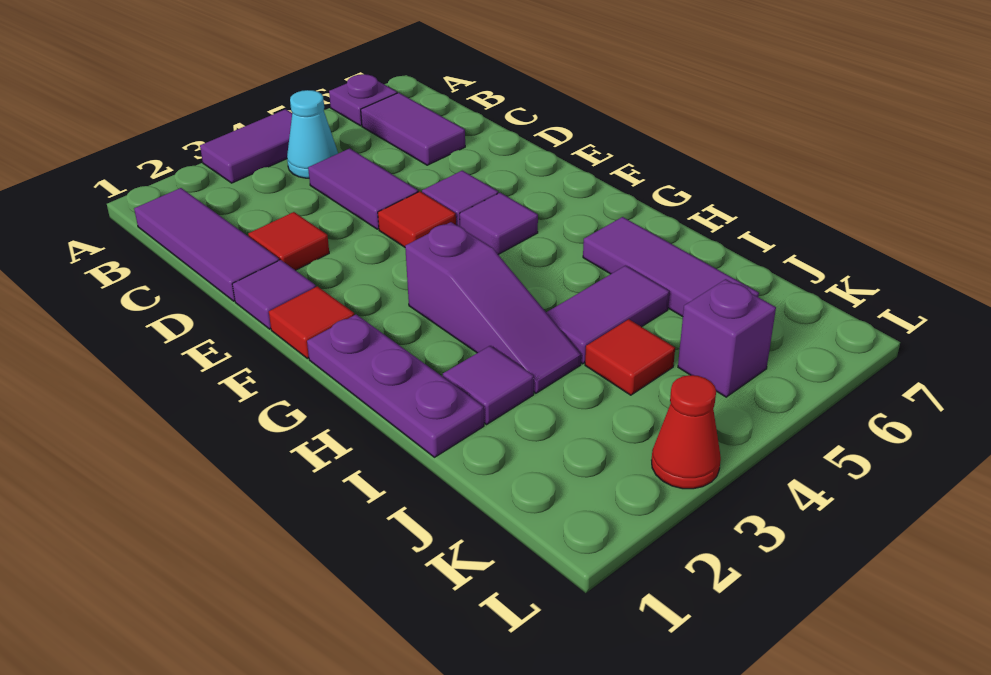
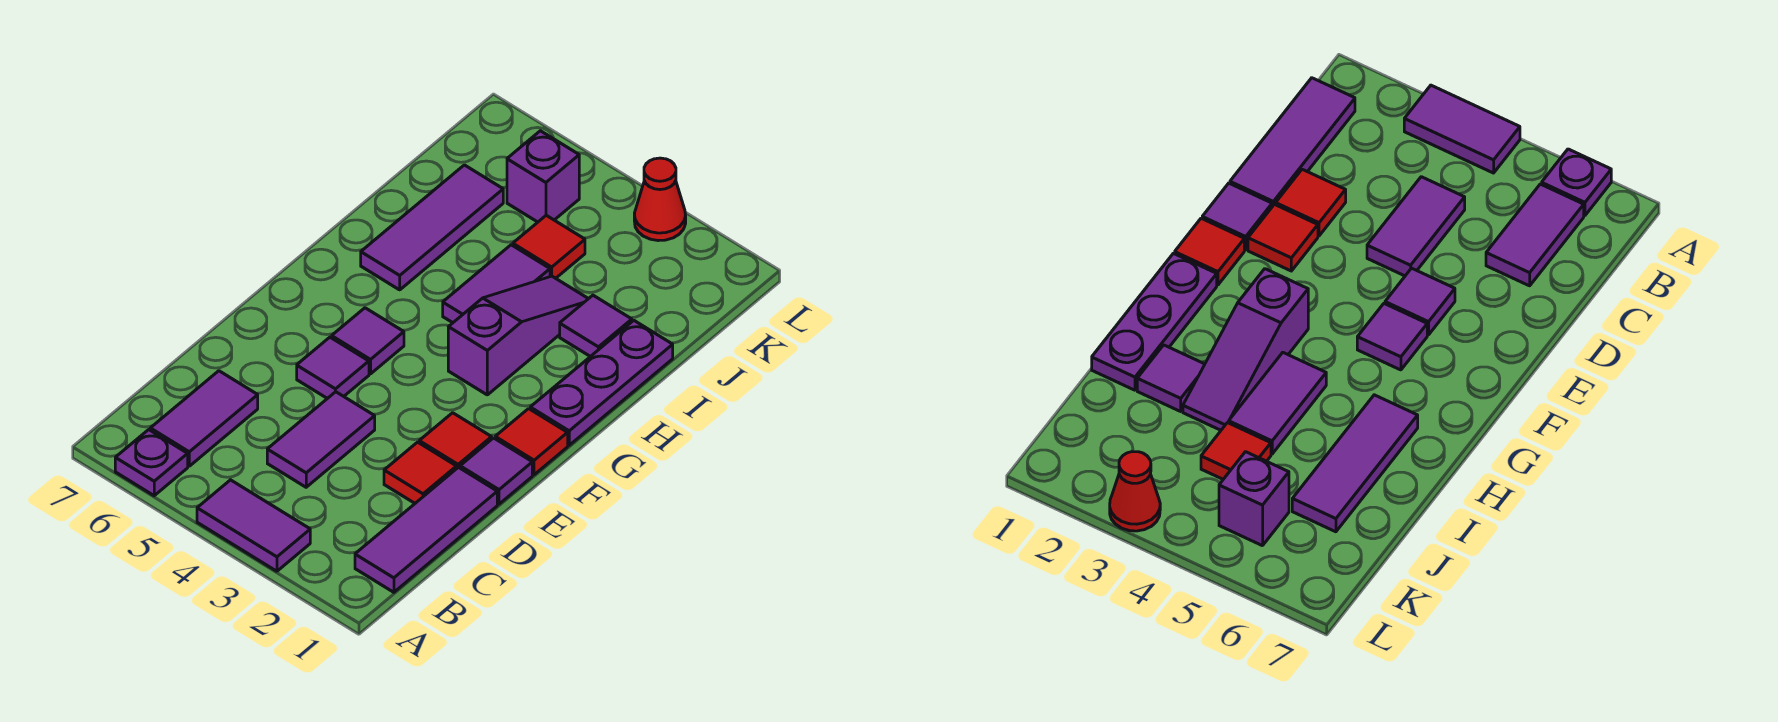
cyan cone B4 level 1 -> none
red tile E4 level 1 -> red tile E2 level 1
purple tile I4:I5 level 1 -> purple tile H4:I4 level 1

